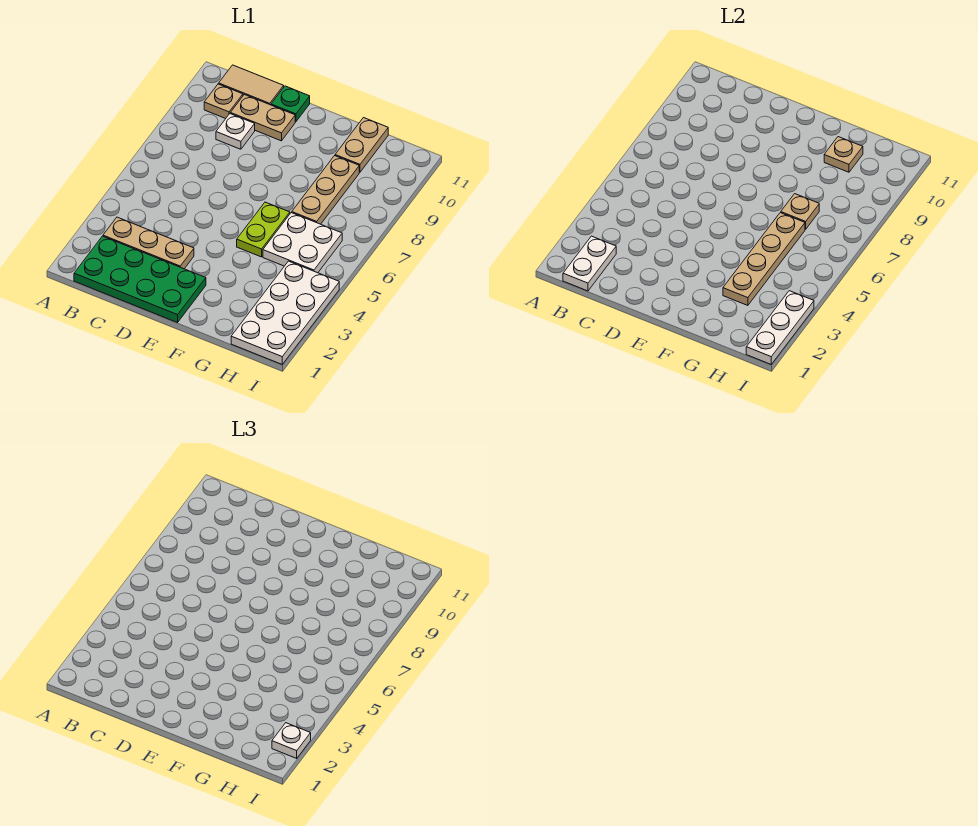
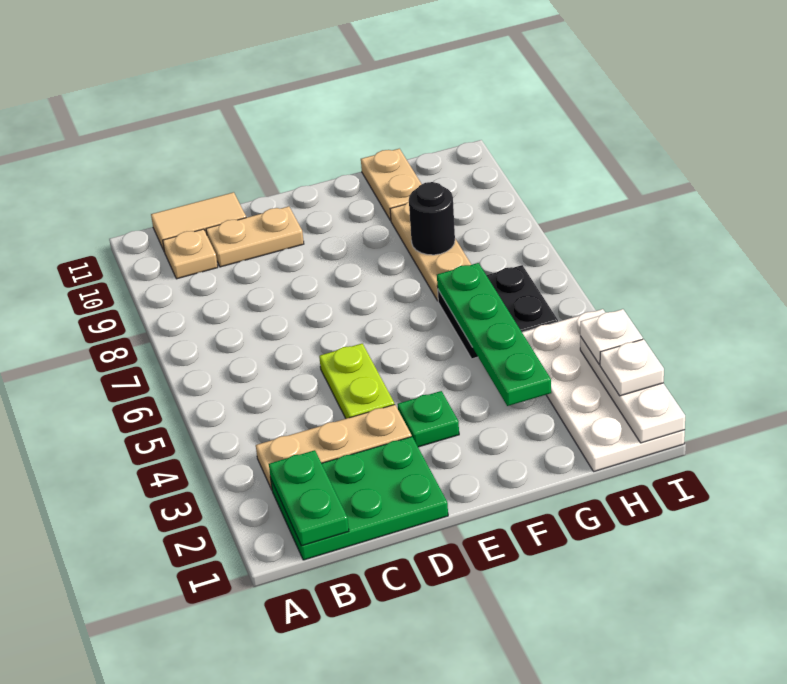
green plate B1:E2 level 1 -> green plate B1:D2 level 1
white plate B1:B2 level 2 -> green plate B1:B2 level 2
white plate C9 level 1 -> white plate I3 level 3
green plate D11 level 1 -> green plate E3 level 1
lime plate F5:F6 level 1 -> lime plate D4:D5 level 1
tan plate G3:G6 level 2 -> green plate G3:G6 level 2
white plate G5:H6 level 1 -> black plate G5:H6 level 1
tan plate G7 level 2 -> none
none -> black round brick G8 level 2
tan plate G10 level 2 -> none

